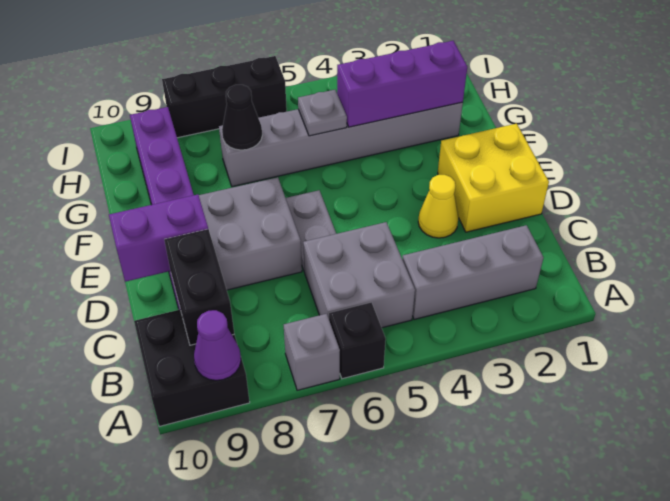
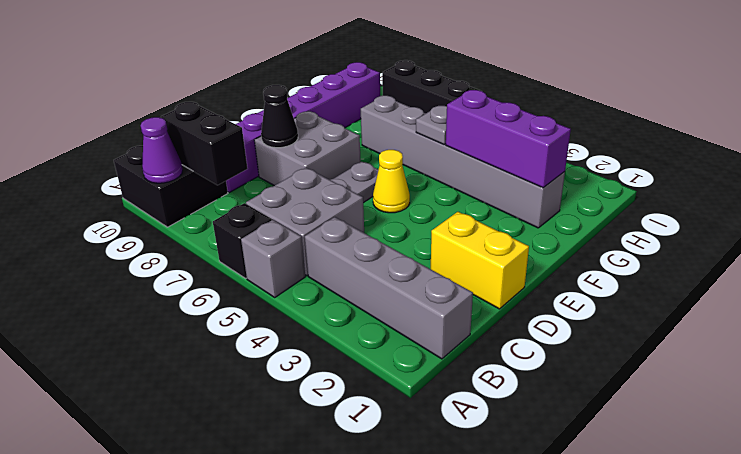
grey brick A7 level 1 -> grey brick A5 level 1
grey brick B2:B4 level 1 -> grey brick B1:B4 level 1
black brick B9:C9 level 2 -> black brick B8:B9 level 2
yellow brick D1:E2 level 1 -> yellow brick D1:D2 level 1
yellow cone D3 level 1 -> yellow cone E5 level 1
purple brick D9:D10 level 2 -> none
black cone G7 level 2 -> black cone D8 level 2

